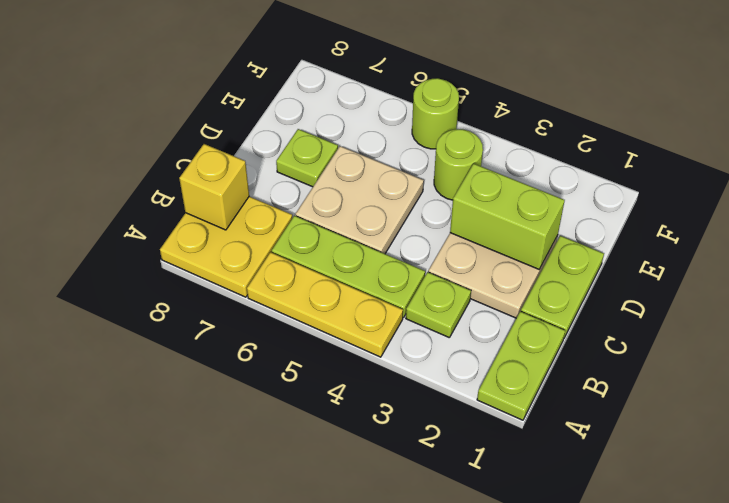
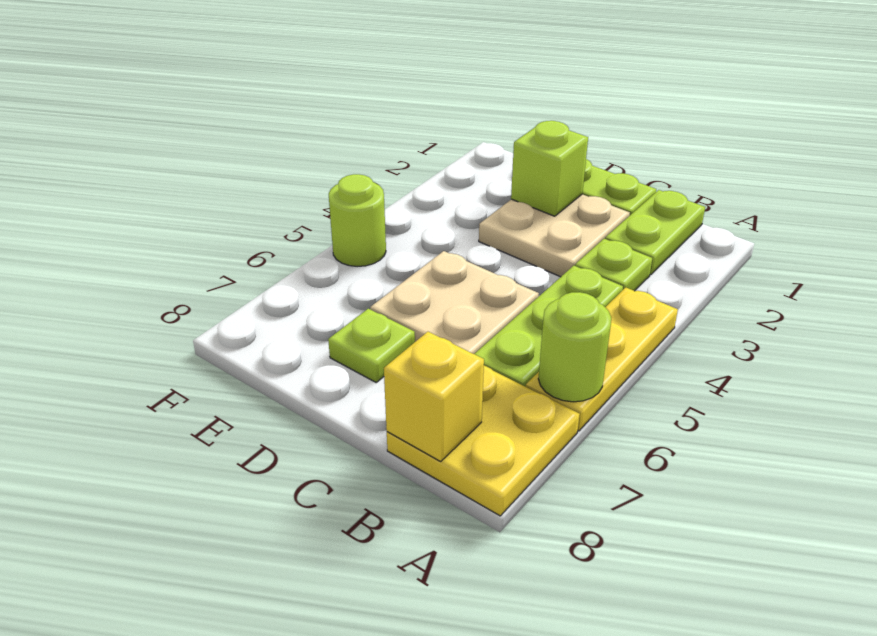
lime plate A1:B1 level 1 -> lime plate B1:B2 level 1
lime brick D2:D3 level 2 -> lime brick D2 level 2
lime round brick E4 level 1 -> lime round brick A6 level 2

